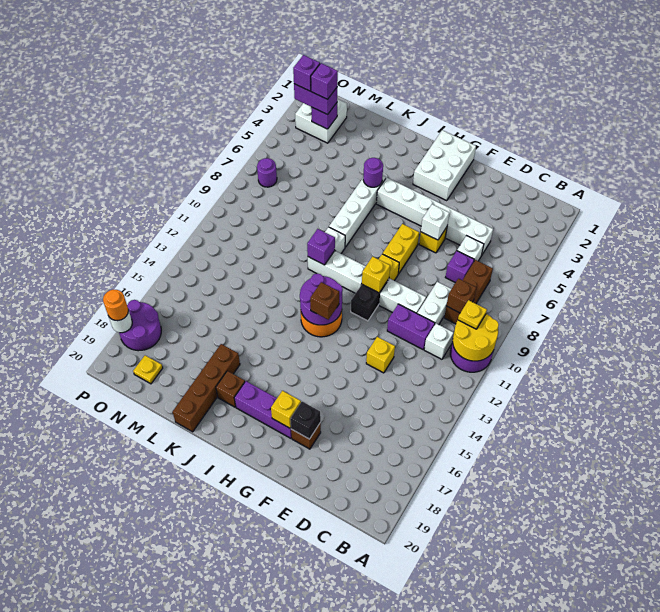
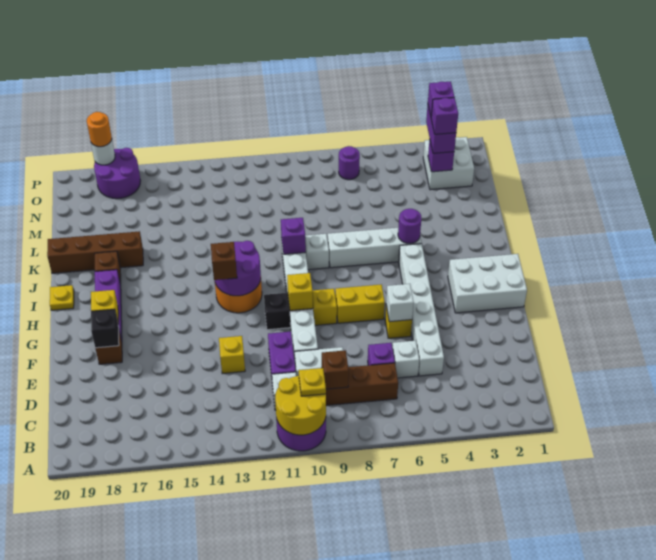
yellow plate N19 level 1 -> yellow plate I20 level 1

